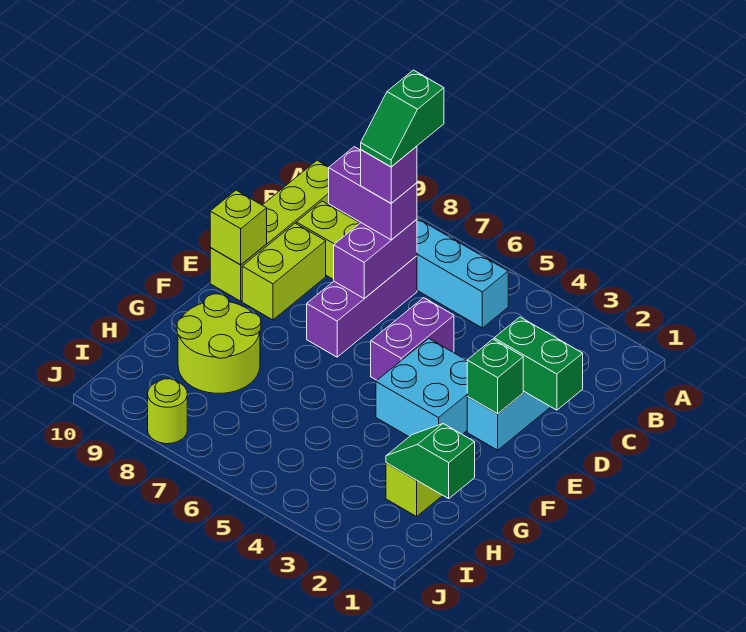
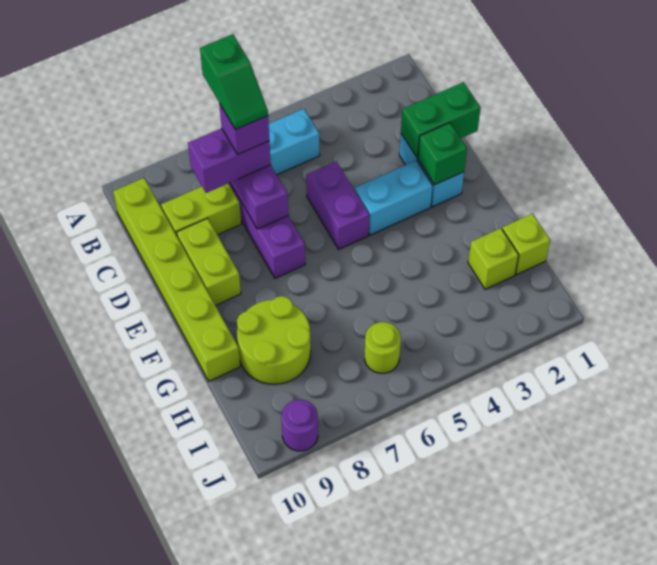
lime brick B10:E10 level 1 -> lime brick B10:G10 level 1
cyan brick E3:F4 level 1 -> cyan brick E3:E4 level 1
lime brick E10 level 2 -> lime brick H1 level 1
green slope H1:H2 level 2 top 1 -> none
lime round brick J8 level 1 -> lime round brick I6 level 1
none -> purple round brick J9 level 1

